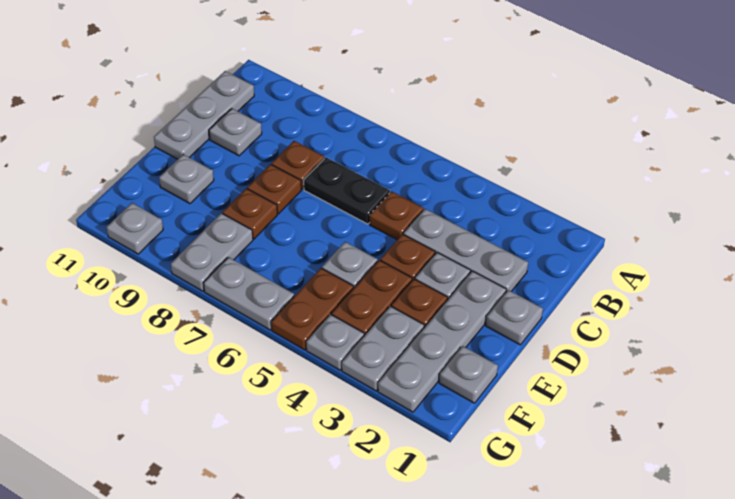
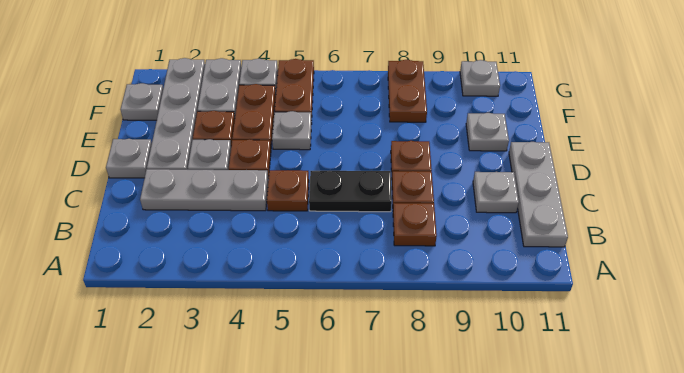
brown plate E8 level 1 -> brown plate B8 level 1
grey plate F8:G8 level 1 -> brown plate F8:G8 level 1
grey plate G6:G7 level 1 -> none

